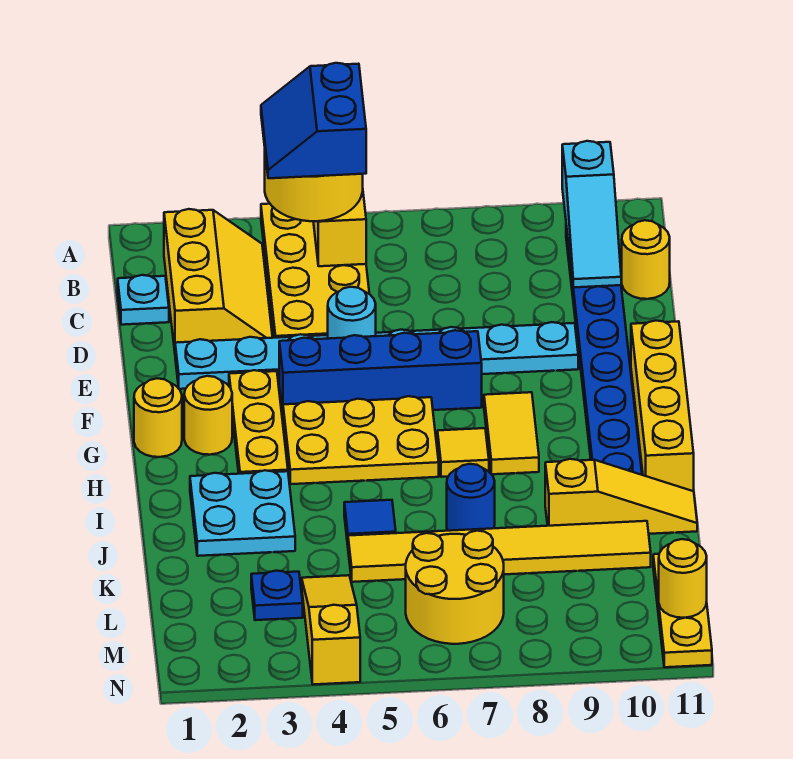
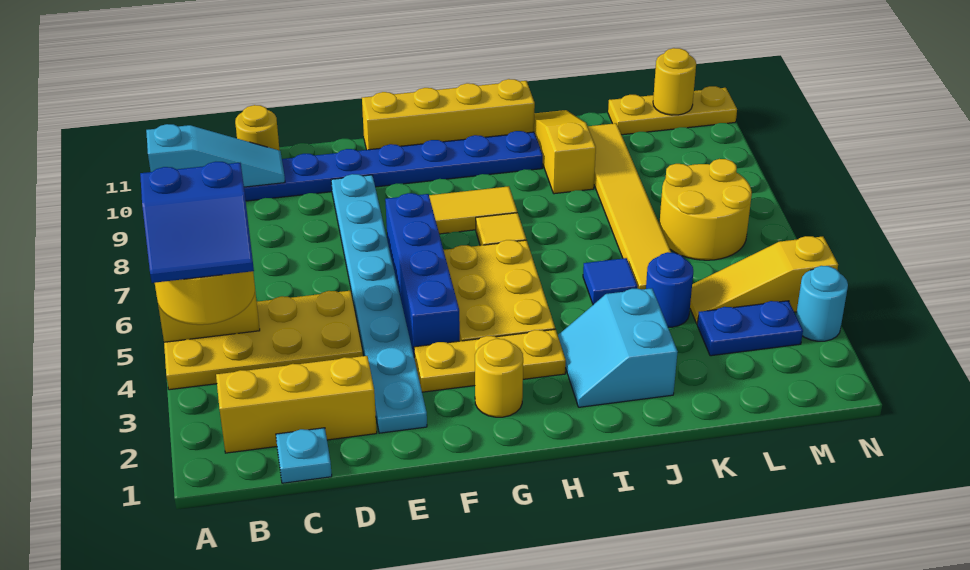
cyan round brick E5 level 2 -> cyan round brick N3 level 1
yellow round brick G1 level 1 -> none
cyan plate I2:J3 level 1 -> cyan slope I2:J3 level 1 top J
blue round brick J7 level 1 -> blue round brick K4 level 1
blue plate L3 level 1 -> blue plate L3:M3 level 1

